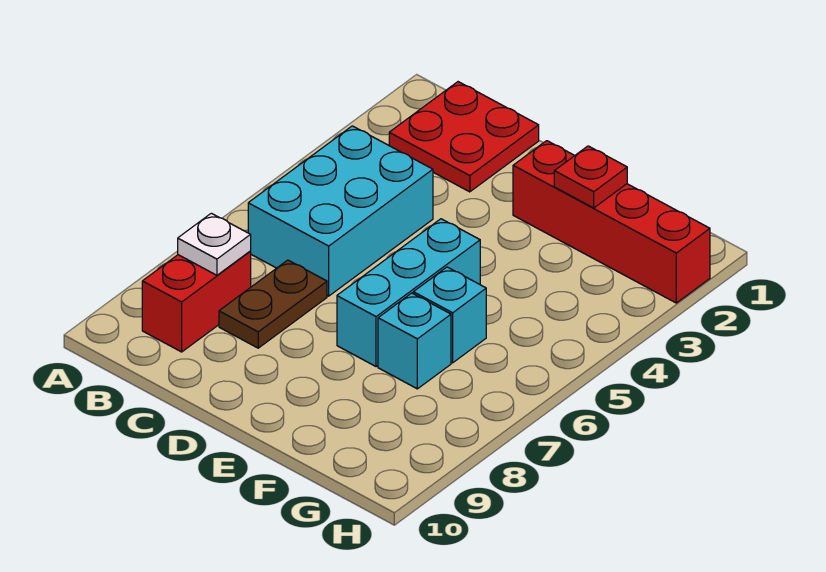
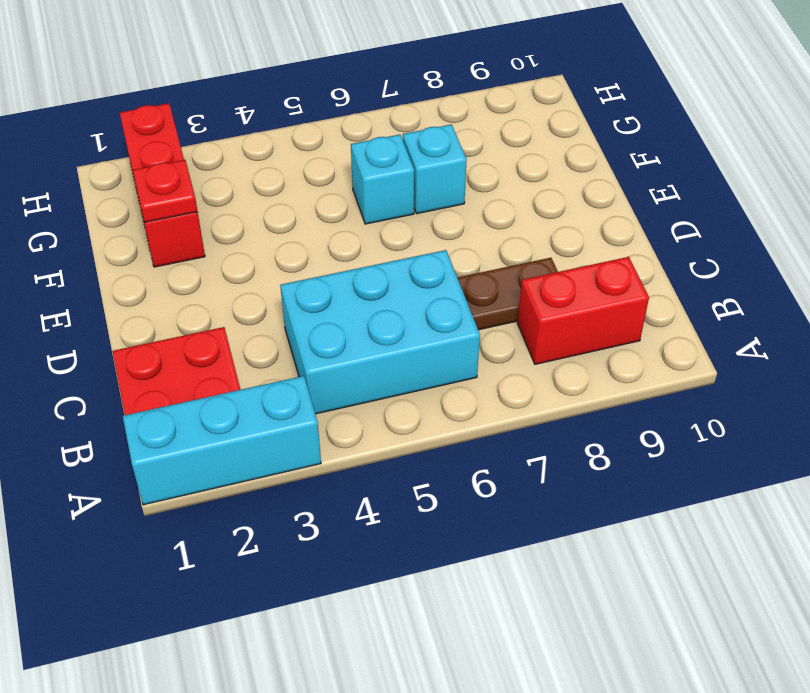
white plate B8 level 2 -> none
red brick E2:H2 level 1 -> red brick F2:H2 level 1
cyan brick E5:E7 level 1 -> cyan brick A1:A3 level 1

